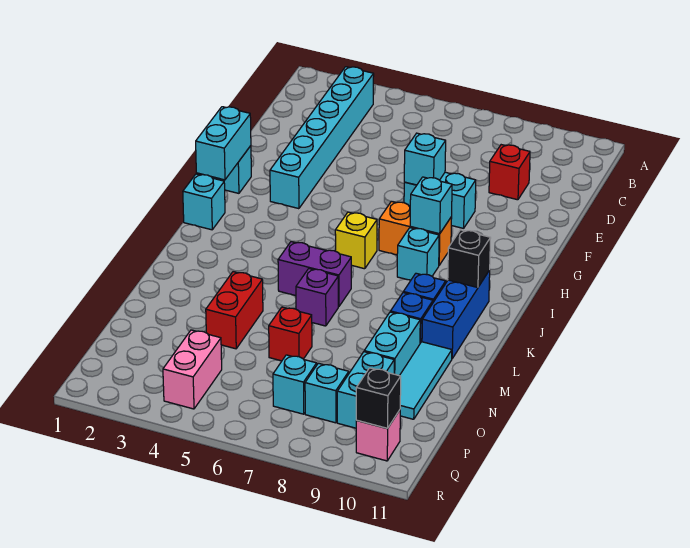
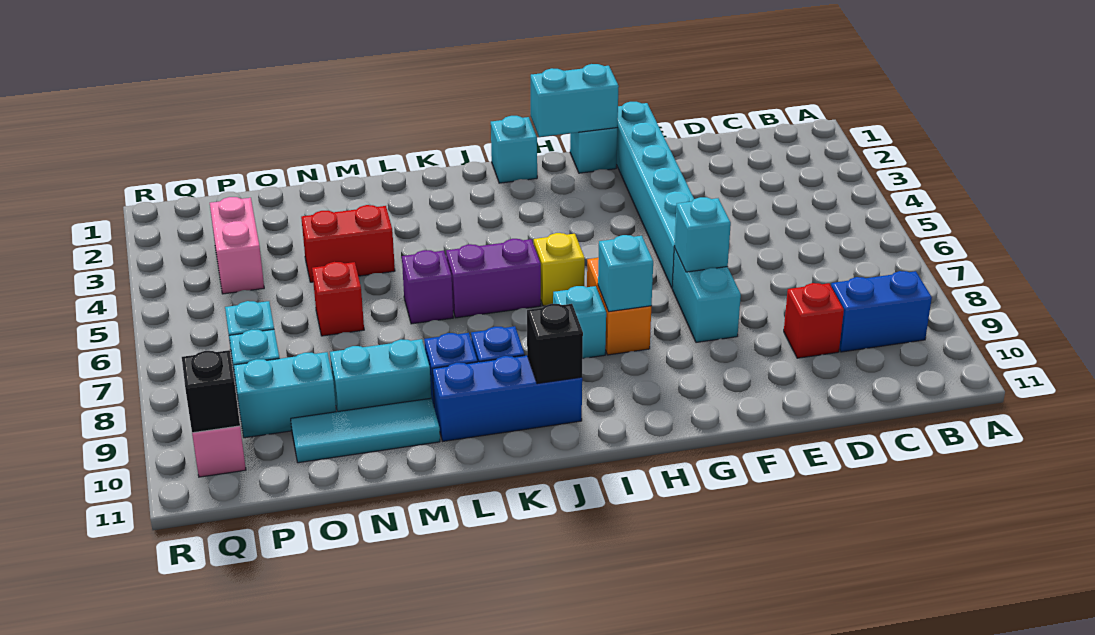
cyan brick B3:G3 level 1 -> cyan brick F1:F6 level 1
none -> blue brick B9:C9 level 1
purple brick K5:K6 level 1 -> purple brick J6:K6 level 1
pink brick P4:Q4 level 1 -> pink brick P3:P4 level 1

